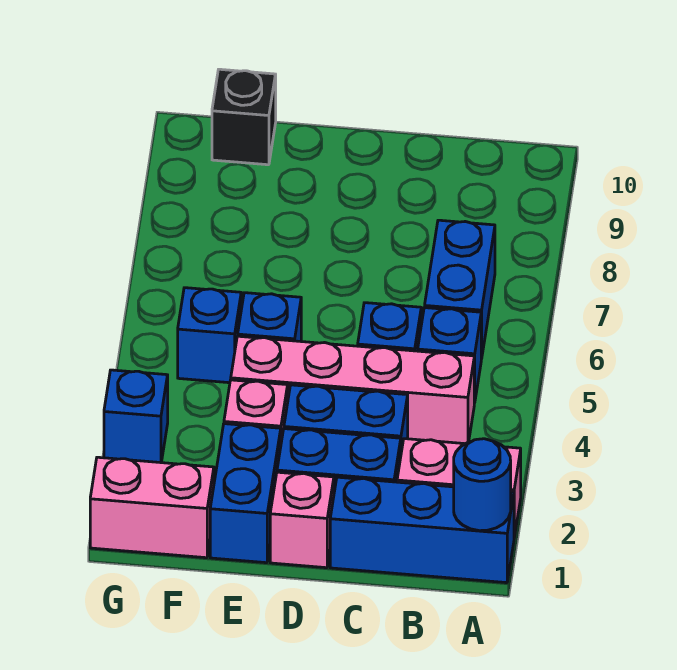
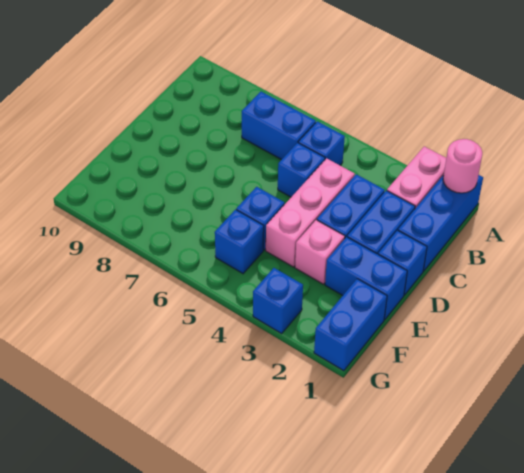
blue round brick A1 level 2 -> pink round brick A1 level 2
pink brick B4:E4 level 1 -> pink brick C4:E4 level 1
pink brick D1 level 1 -> blue brick D1 level 1
pink brick F1:G1 level 1 -> blue brick F1:G1 level 1
black brick F10 level 1 -> none

